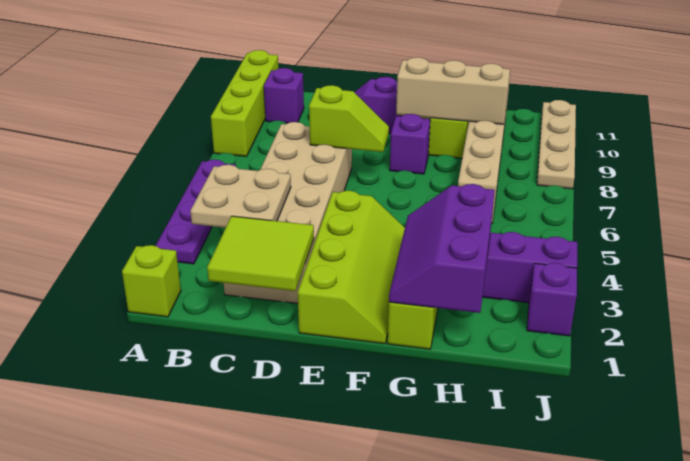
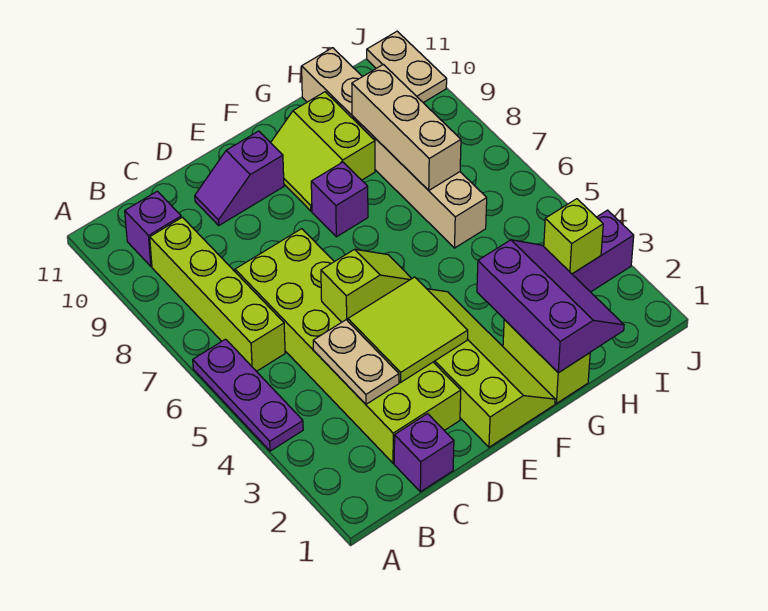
lime brick A1 level 1 -> lime brick I3 level 2
purple plate A3:A6 level 1 -> purple plate A4:A6 level 1
lime brick A8:A11 level 1 -> lime brick B6:B9 level 1
tan plate B3:C4 level 2 -> tan plate C3:C4 level 2
lime tile C1:D2 level 2 -> lime tile D3:E4 level 2
tan brick C2:D7 level 1 -> lime brick C2:D7 level 1
lime slope D7:E7 level 2 top D -> lime slope D5:E5 level 2 top D
tan brick F9:H9 level 2 -> tan brick H7:H9 level 2
purple slope G1:H3 level 2 top H -> purple slope G1:H3 level 2 top G
purple brick J2 level 1 -> purple brick C1 level 1
tan plate J8:J11 level 1 -> tan plate J10:J11 level 1

